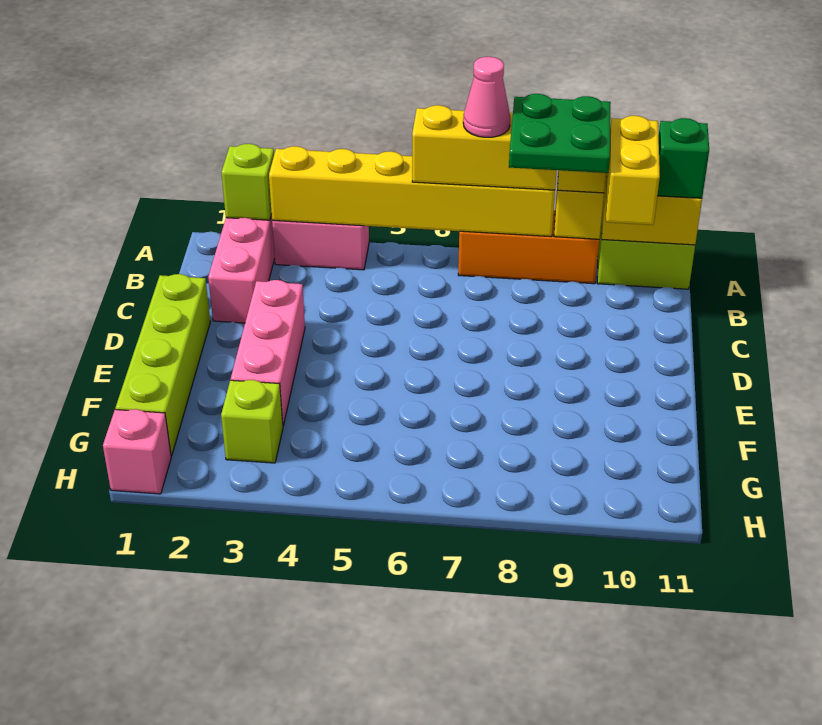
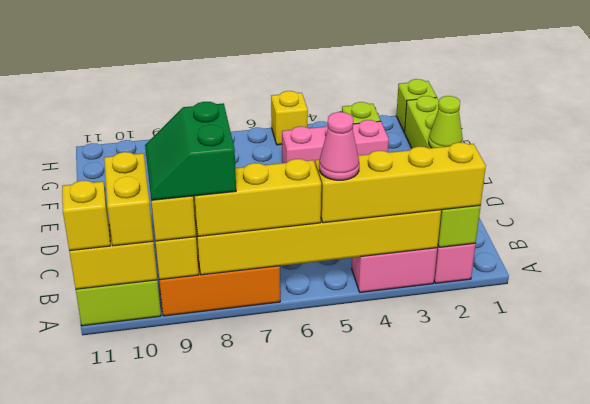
none -> yellow brick A2:A5 level 3
pink cone A7 level 4 -> pink cone A5 level 4
green plate A8:B9 level 4 -> green slope A8:B9 level 4 top 8
green brick A11 level 3 -> yellow brick A11 level 3
pink brick D3:F3 level 1 -> pink brick F3:F5 level 1
none -> lime cone E1 level 2
pink brick H1 level 1 -> lime brick H1 level 1
none -> yellow brick H5 level 1

